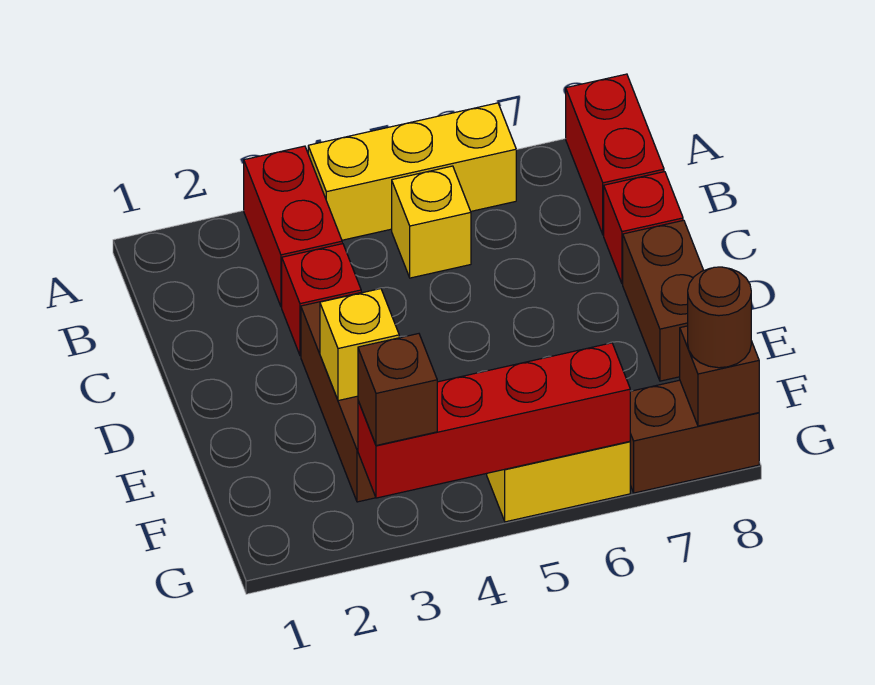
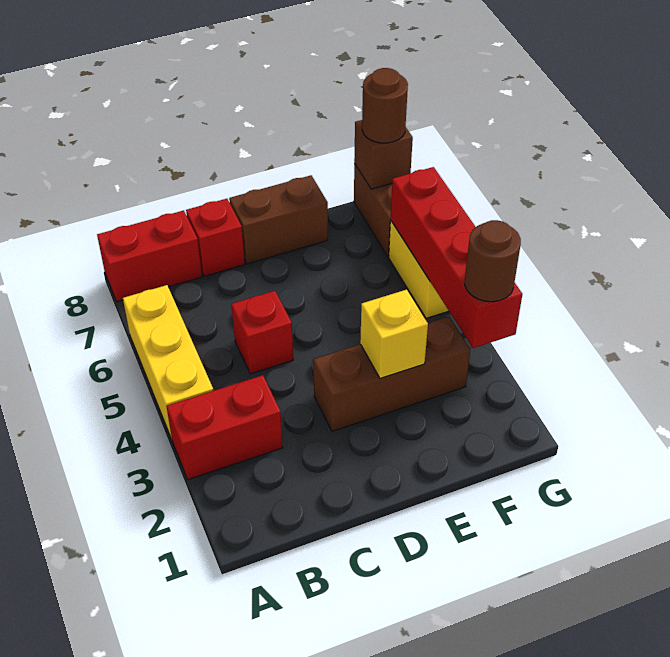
yellow brick B5 level 1 -> none
red brick C3 level 1 -> red brick C5 level 1
brown brick G3 level 3 -> brown round brick G3 level 3

